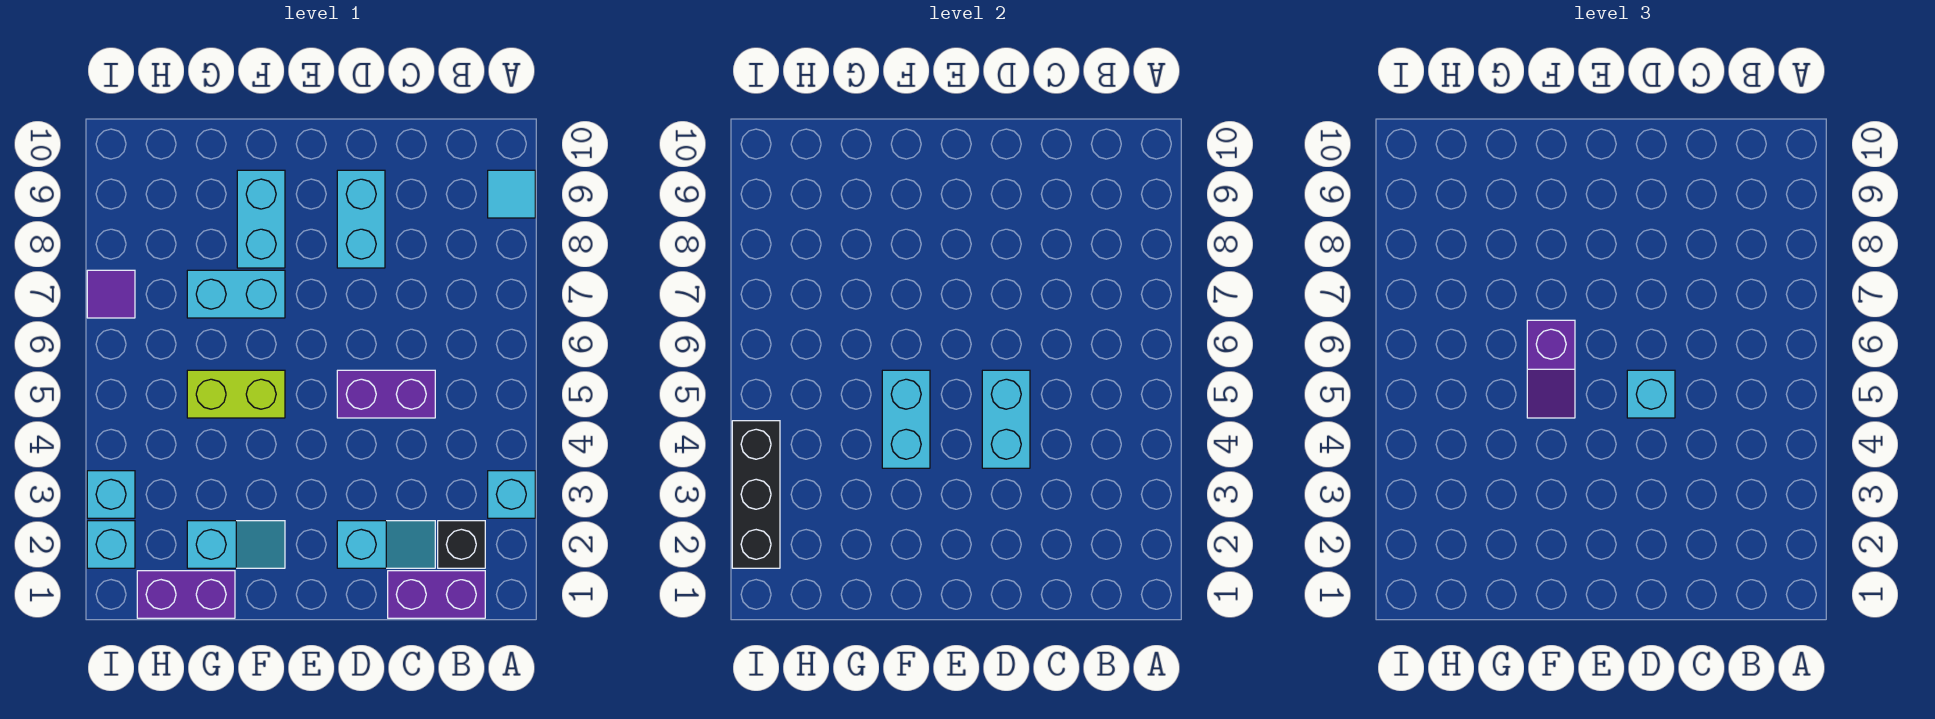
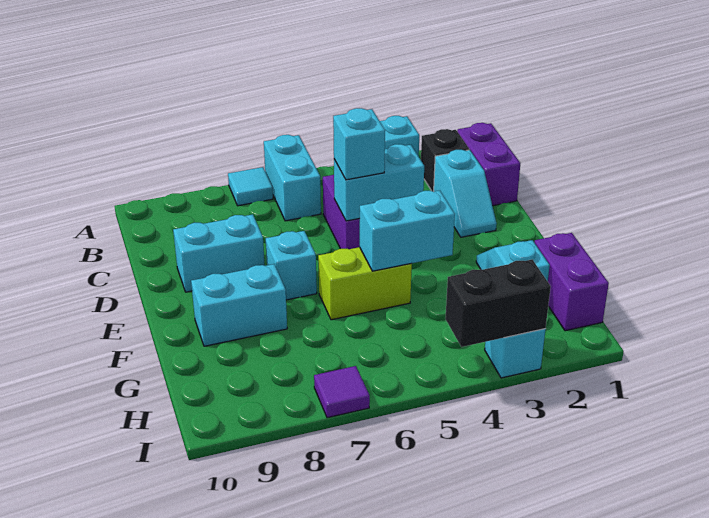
cyan tile A9 level 1 -> cyan tile A7 level 1
cyan slope C2:D2 level 1 top D -> cyan slope C2:D2 level 1 top C
lime brick F5:G5 level 1 -> lime brick F5:F6 level 1
purple slope F5:F6 level 3 top 6 -> none
cyan brick F7:G7 level 1 -> cyan brick A6:B6 level 1
cyan brick I2 level 1 -> cyan brick E7 level 1
black brick I2:I4 level 2 -> black brick I3:I4 level 2

